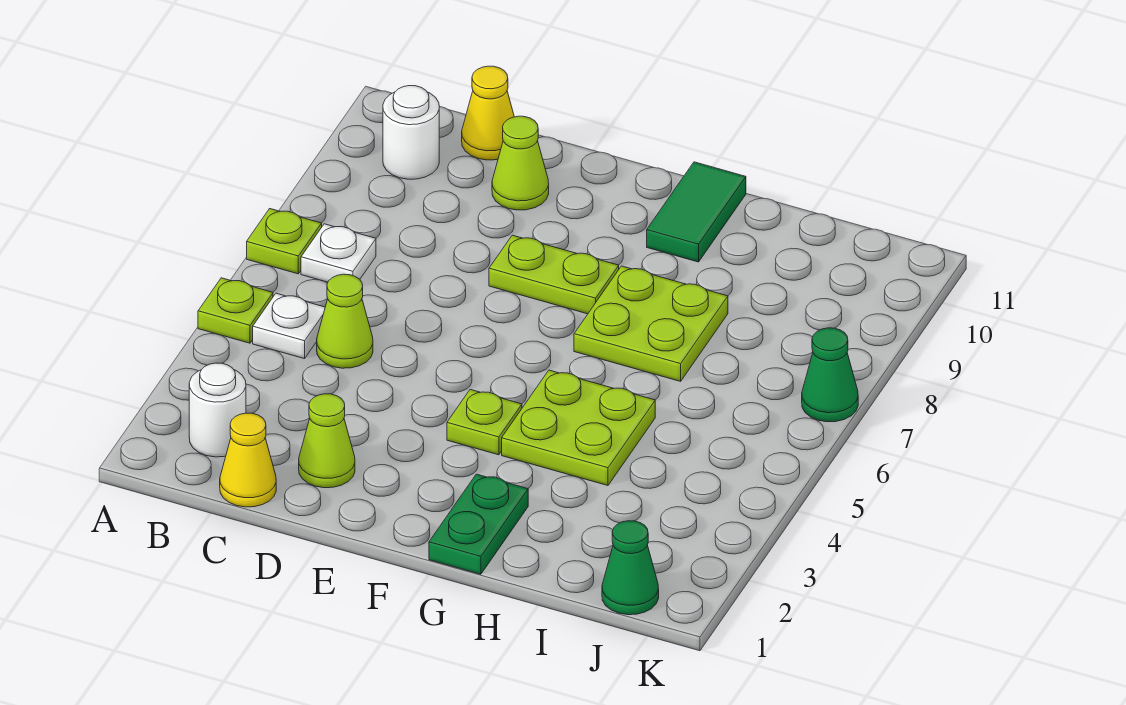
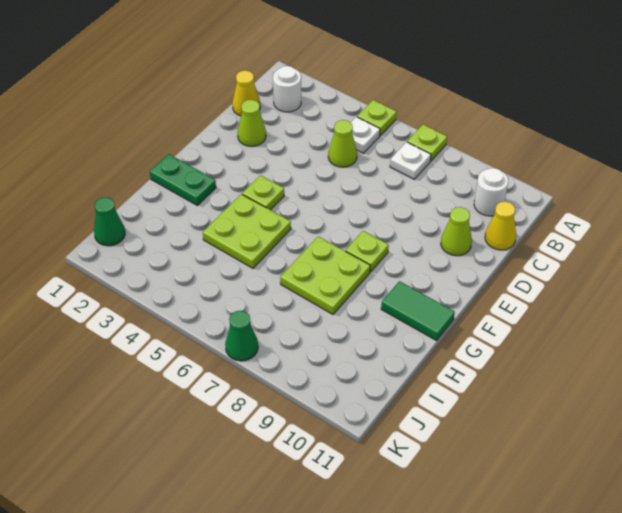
lime plate E8:F8 level 1 -> lime plate F8 level 1

